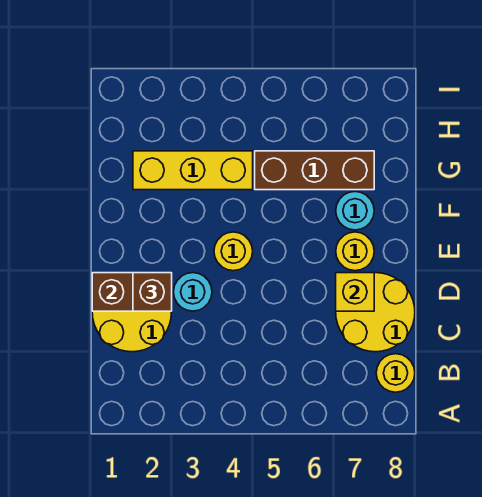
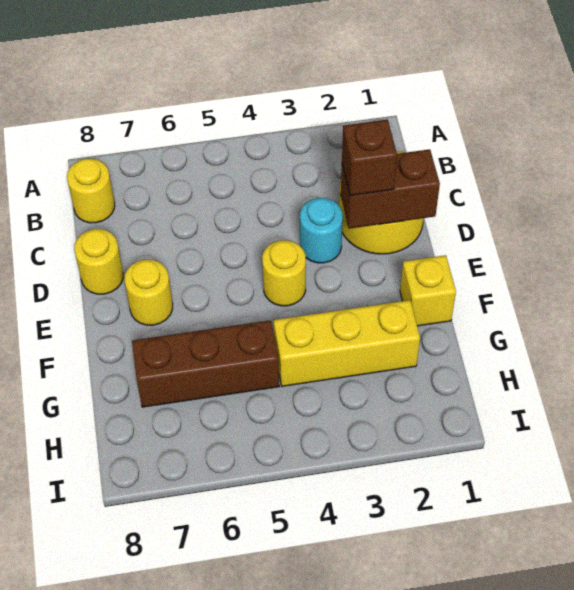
yellow round brick C7:D8 level 1 -> yellow round brick D8 level 1
yellow brick D7 level 2 -> yellow brick F1 level 1
cyan round brick F7 level 1 -> none

